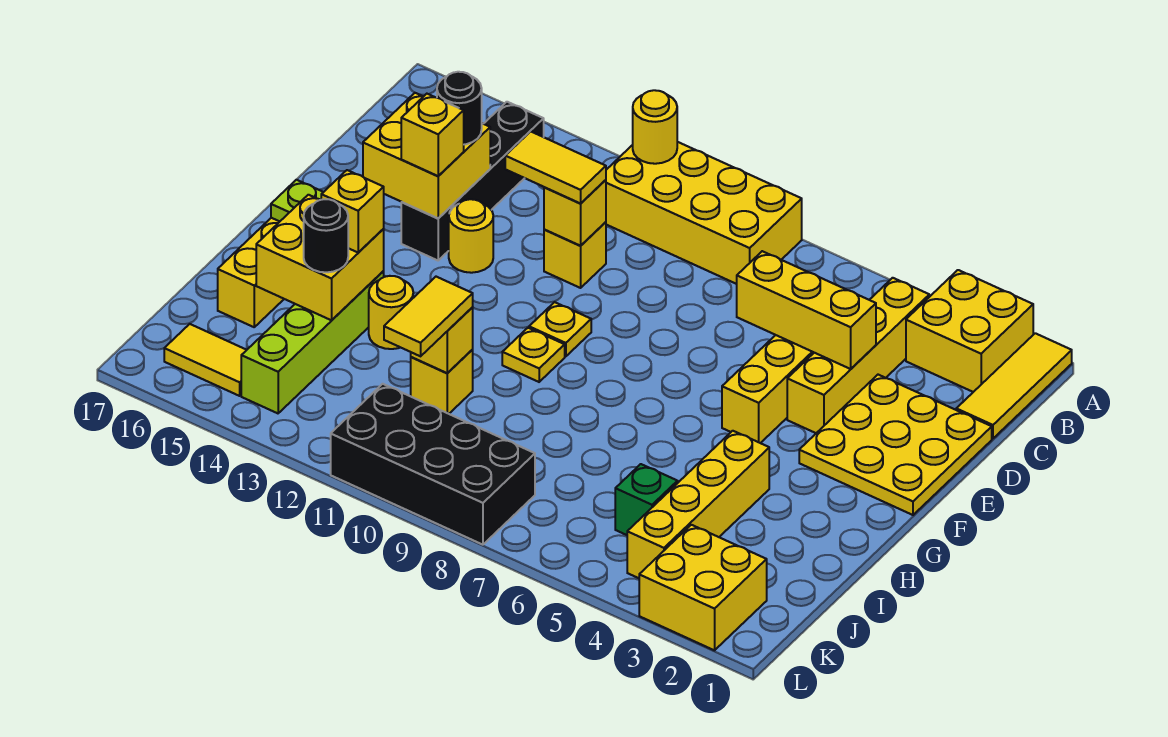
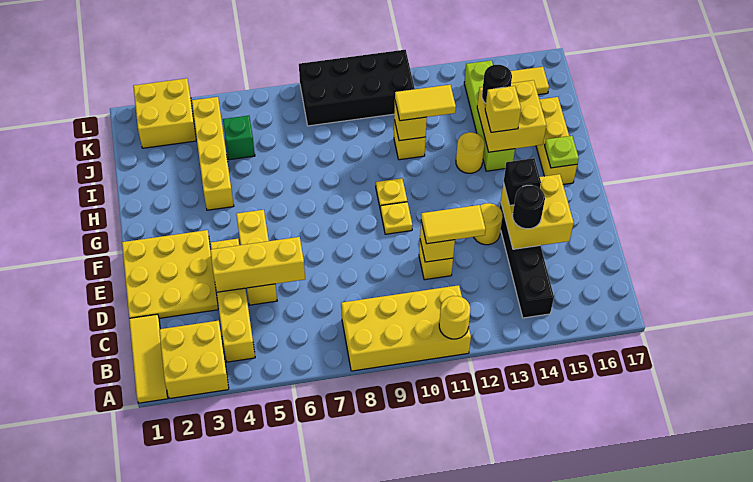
yellow brick E14 level 3 -> black brick E14 level 3
yellow tile I11:J11 level 3 -> yellow tile I11:I12 level 3

